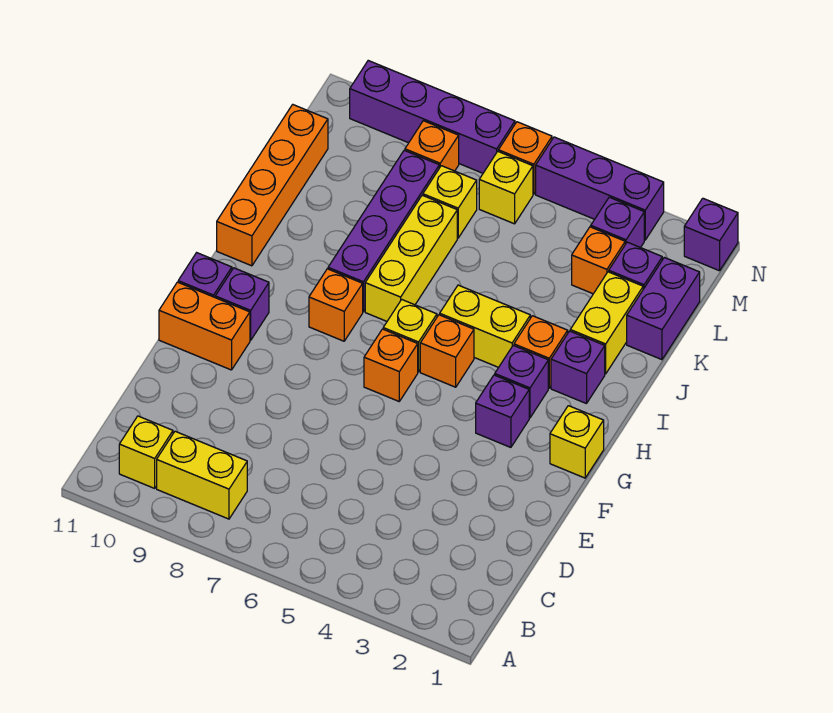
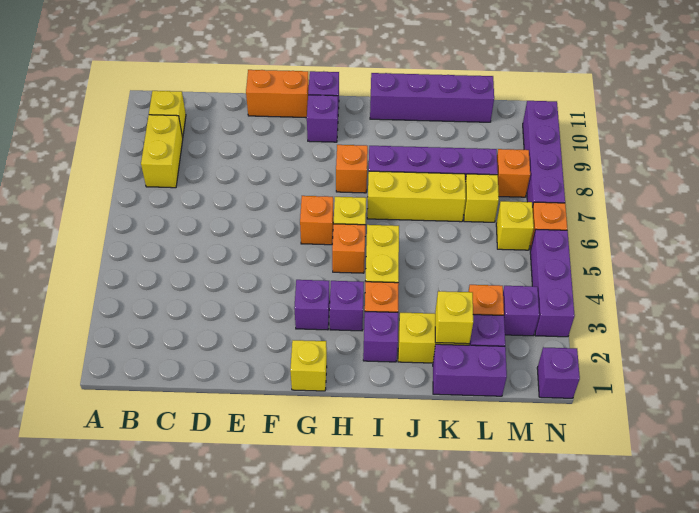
orange brick F10:F11 level 1 -> orange brick E11:F11 level 1
orange brick I11:L11 level 1 -> purple brick I11:L11 level 1
none -> yellow brick K2 level 2

